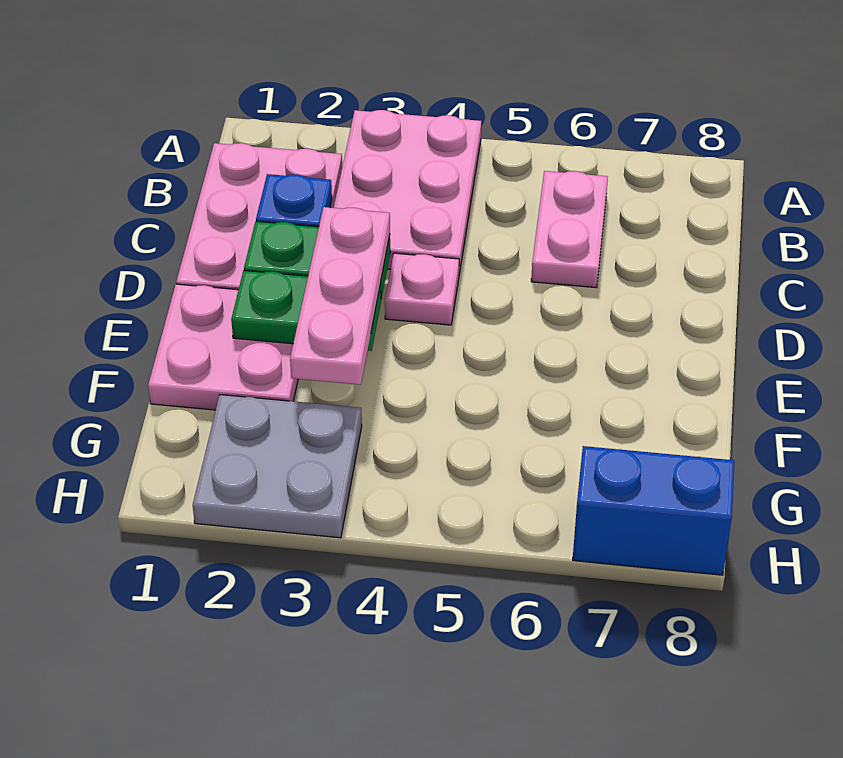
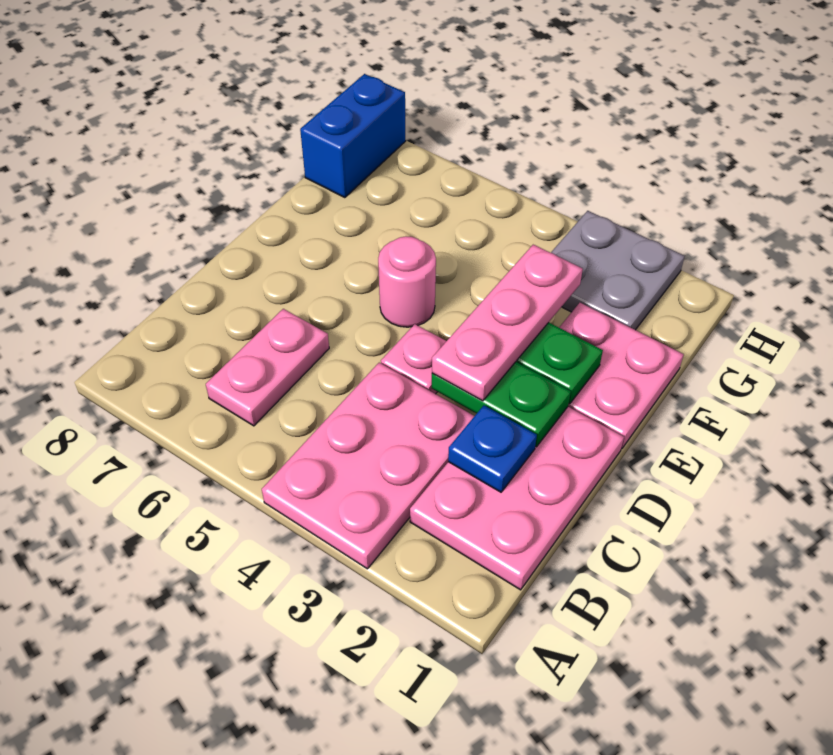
none -> pink round brick E5 level 1
blue brick H7:H8 level 1 -> blue brick G8:H8 level 1

